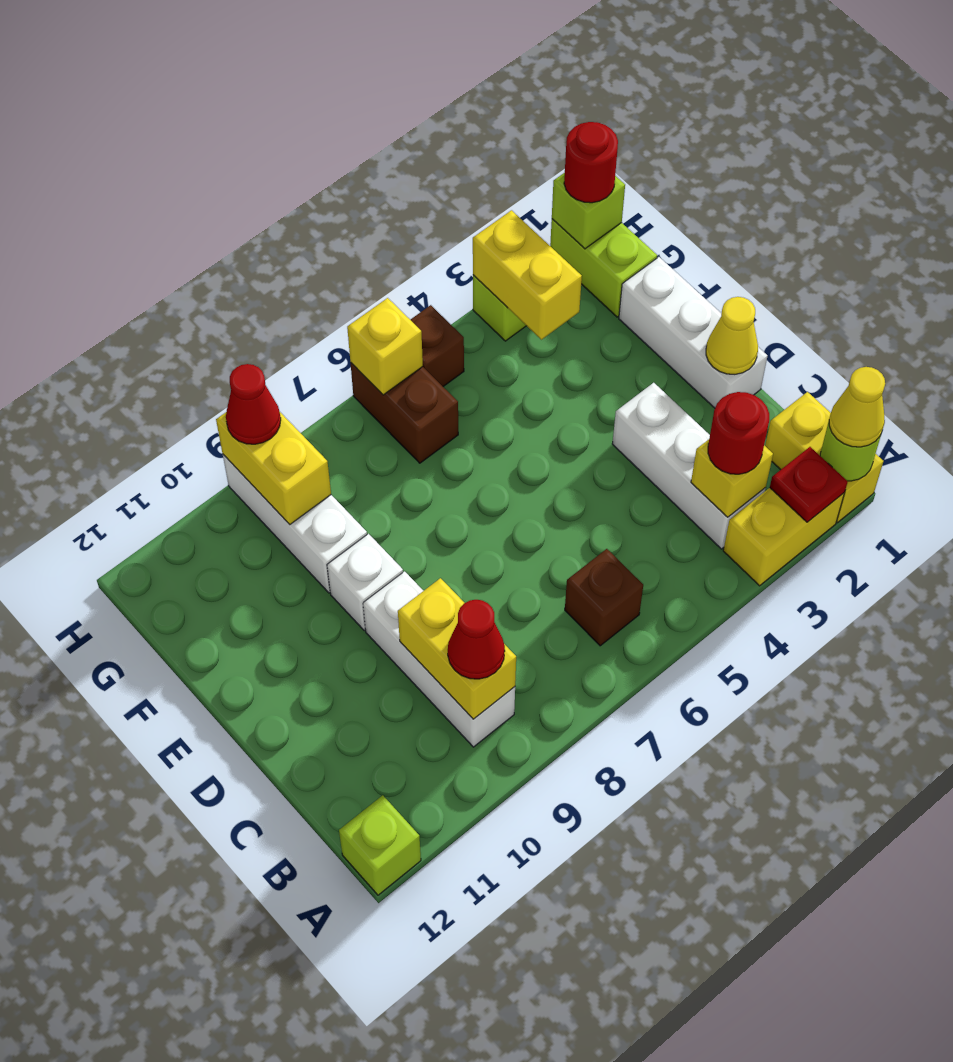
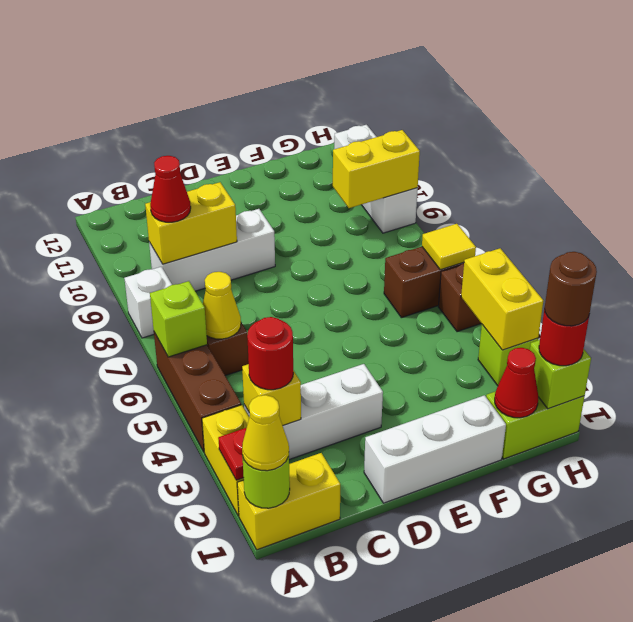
none -> brown brick A4:A6 level 1
lime brick A12 level 1 -> lime brick A6 level 2
yellow cone D1 level 2 -> yellow cone B6 level 2
white brick E9 level 1 -> white brick A8 level 1
white brick F9:H9 level 1 -> white brick H9:H11 level 1
yellow brick G3:H3 level 2 -> yellow brick H3:H4 level 2
none -> brown round brick H1 level 4
yellow brick H6 level 2 -> yellow tile H6 level 2
red cone H9 level 3 -> red cone G1 level 2

